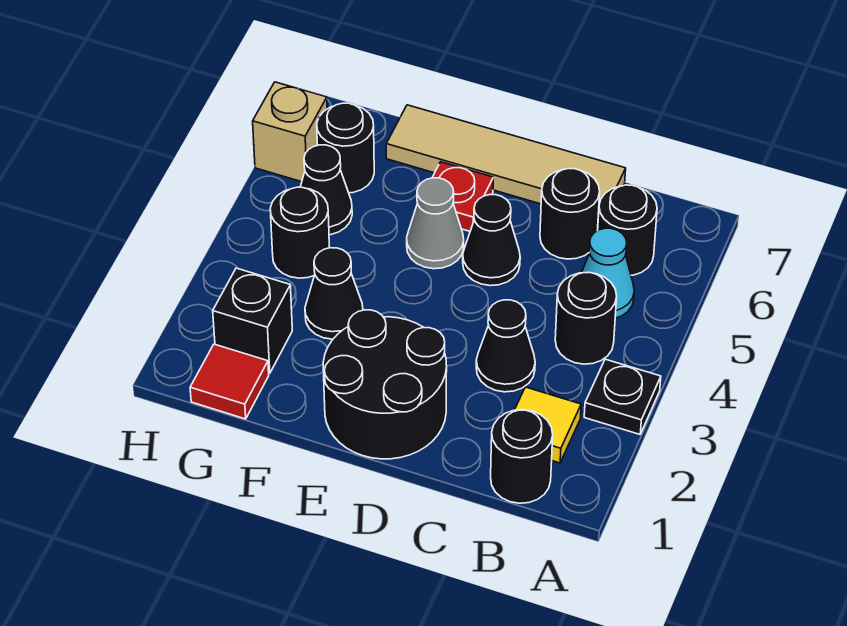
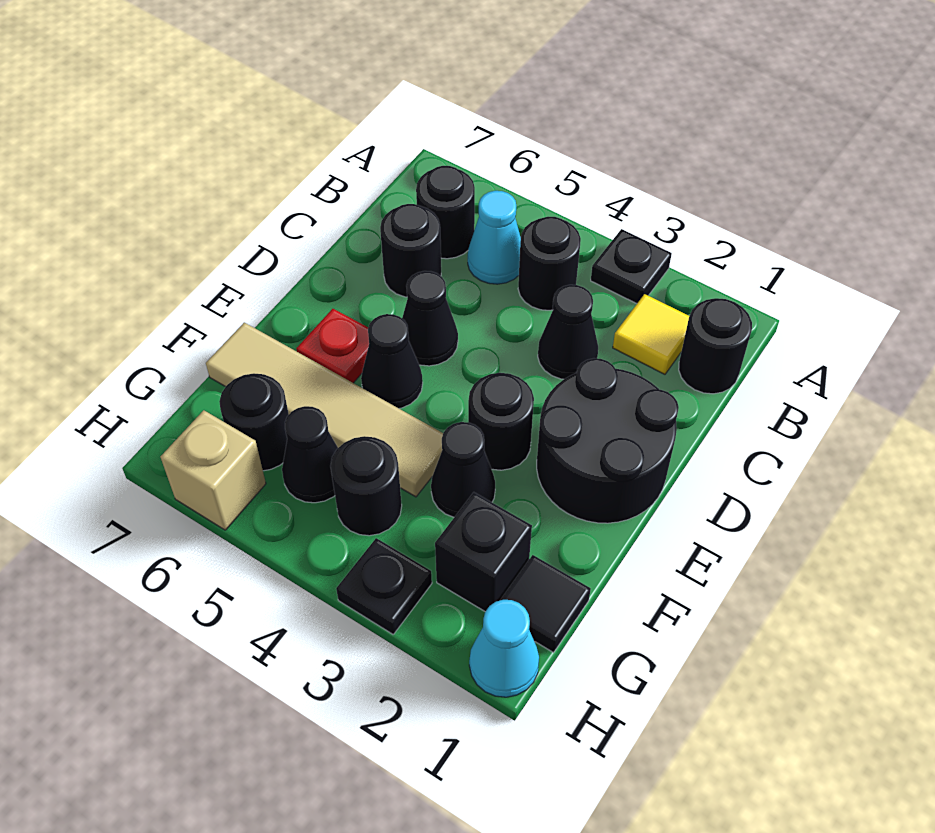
tan tile C7:F7 level 1 -> tan tile F4:F7 level 1
none -> black round brick E3 level 1
grey cone E5 level 1 -> black cone E5 level 1
red tile G1 level 1 -> black tile G1 level 1
none -> cyan cone H1 level 1
none -> black plate H3 level 1

